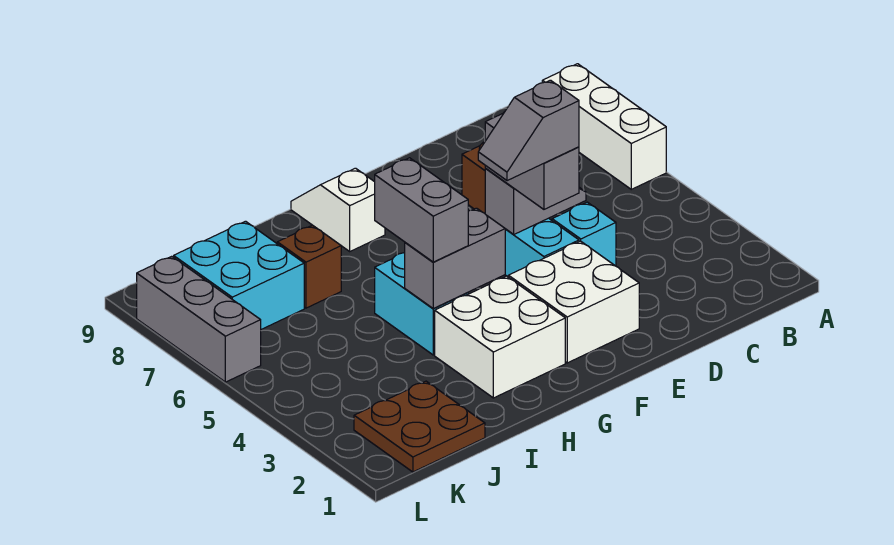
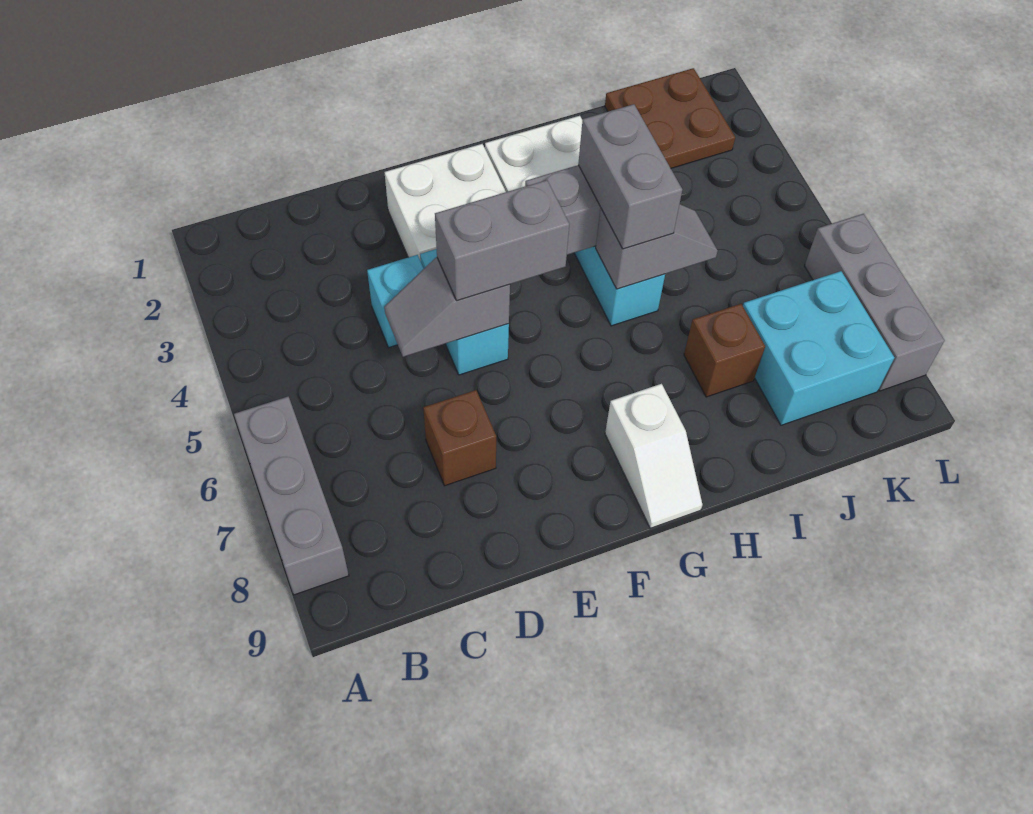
white brick A6:A8 level 1 -> grey brick A6:A8 level 1
grey brick E4:E5 level 3 -> grey brick E5:F5 level 3
grey slope E4:F4 level 4 top E -> grey slope H5:I5 level 2 top H

